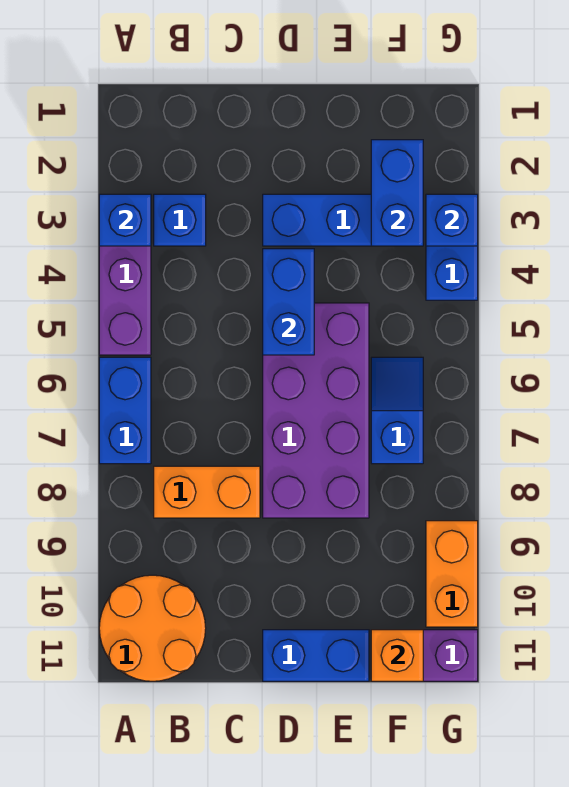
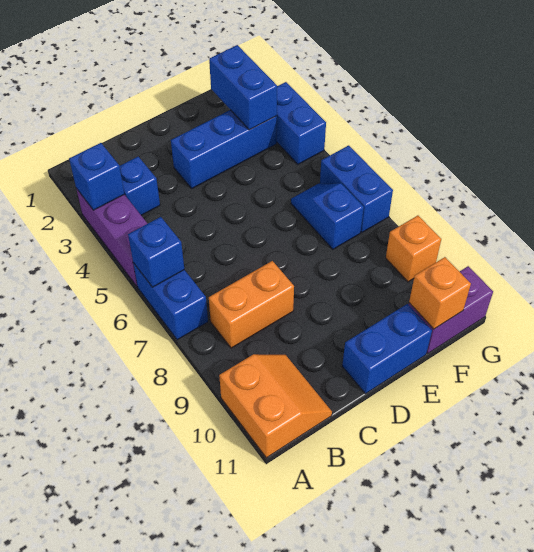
orange round brick A10:B11 level 1 -> orange slope A10:B11 level 1 top A
blue brick D4:D5 level 2 -> blue brick G6:G7 level 1
purple brick D5:E8 level 1 -> none
blue brick G3 level 2 -> blue brick A6 level 2
orange brick G9:G10 level 1 -> orange brick G9 level 1

